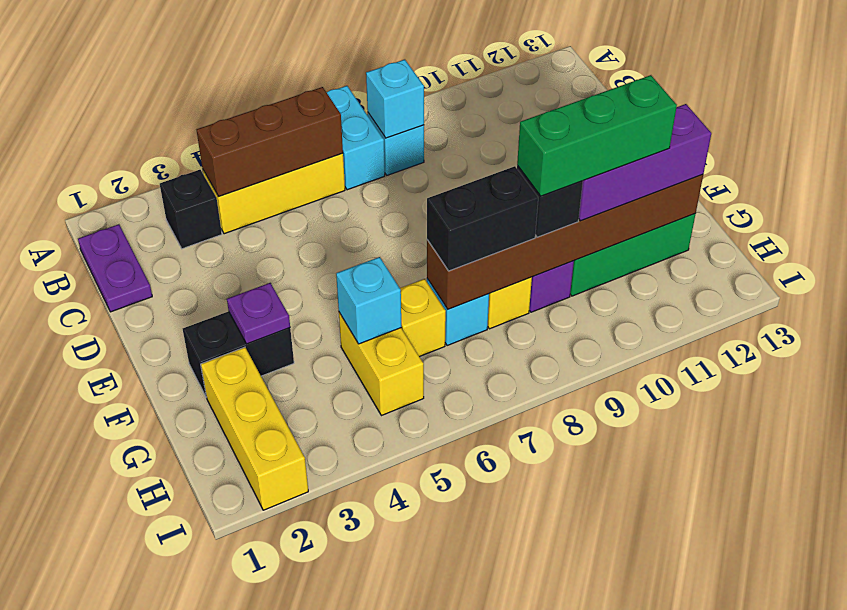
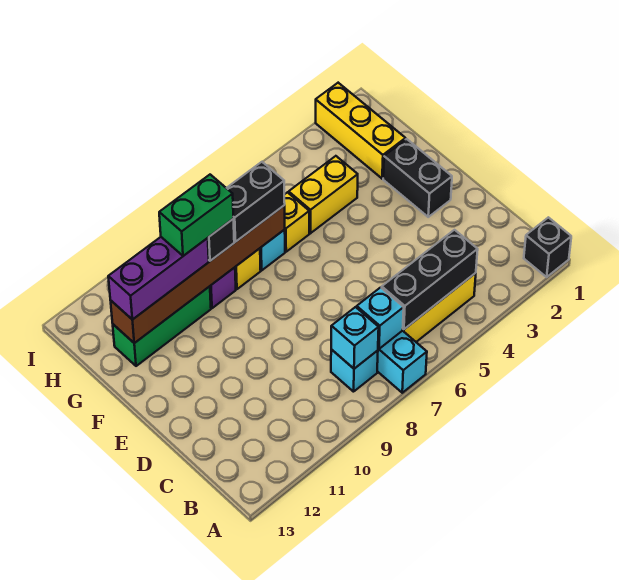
purple plate B1:C1 level 1 -> none
black brick B3 level 1 -> black brick A1 level 1
brown brick B4:B6 level 2 -> black brick B4:B6 level 2
black brick F2:F3 level 1 -> black brick E2:F2 level 1
purple plate F3 level 2 -> none
yellow brick G5:H5 level 1 -> yellow brick G4:G5 level 1
cyan brick G5 level 2 -> cyan brick B7 level 2
green brick G9:G11 level 4 -> green brick G9:G10 level 4

